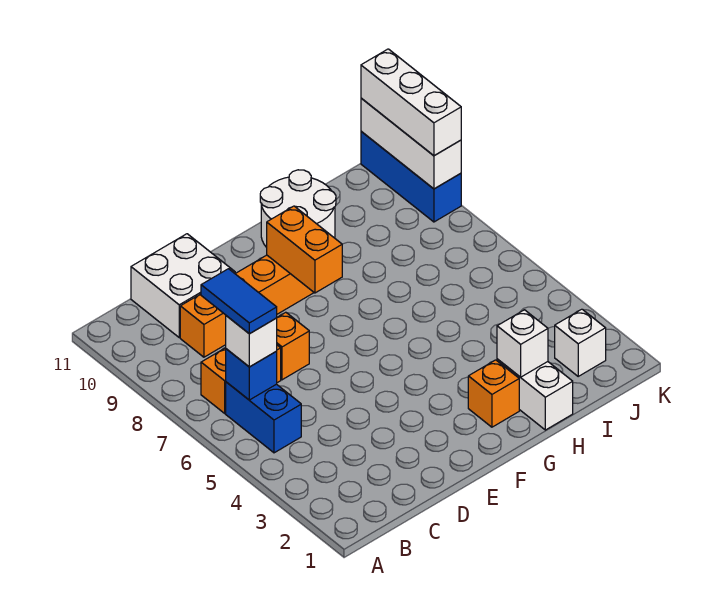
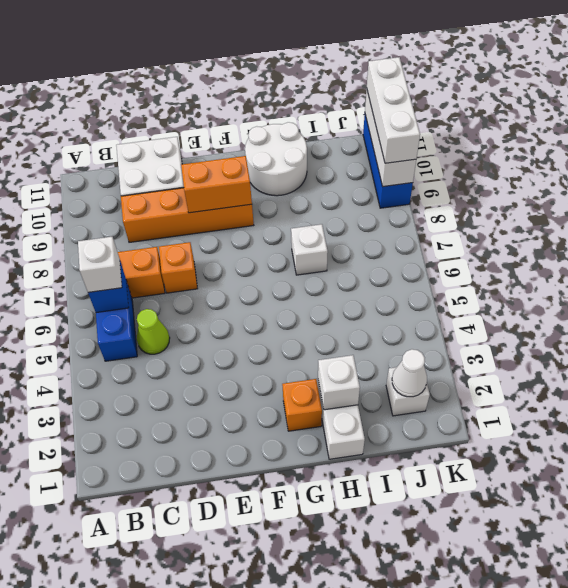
blue tile B6:B7 level 4 -> none
none -> lime cone C5 level 1
orange brick F8:F9 level 2 -> orange brick E9:F9 level 2
none -> white brick H7 level 1
none -> white cone J2 level 2

